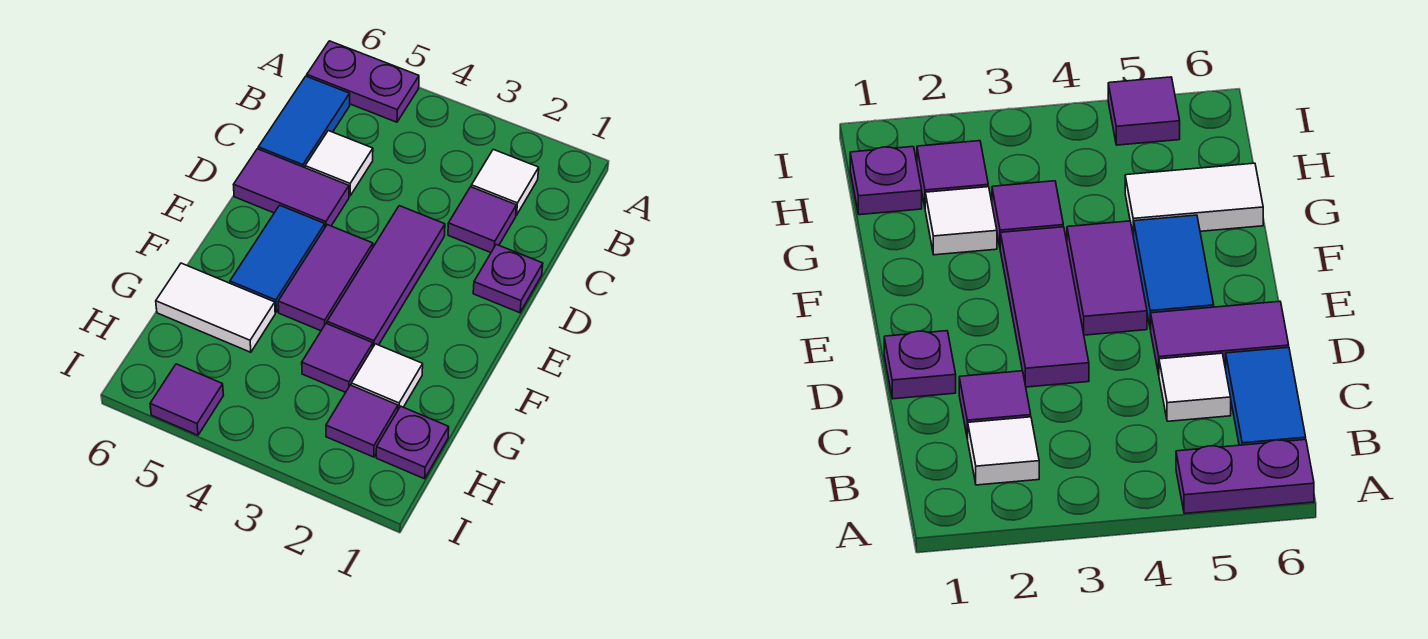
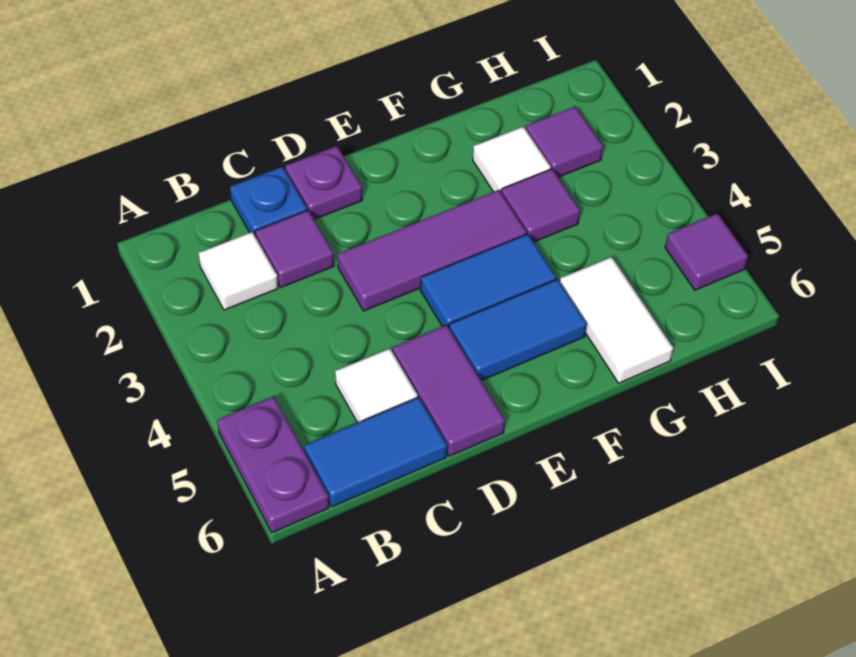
none -> blue plate C1 level 1
purple tile E4:F4 level 1 -> blue tile E4:F4 level 1
purple plate H1 level 1 -> none

